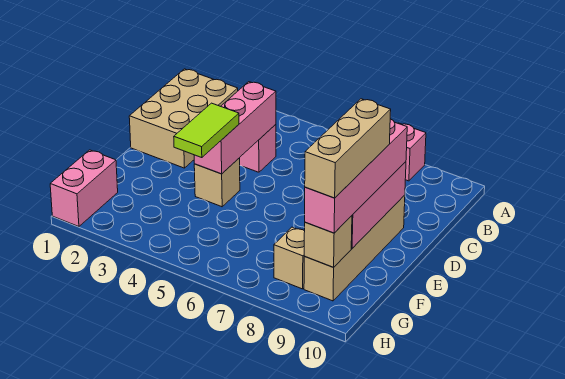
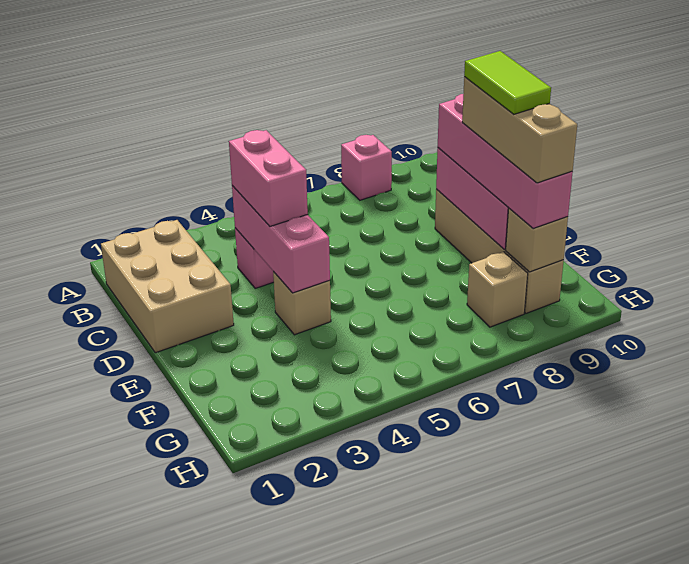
lime tile E4:F4 level 3 -> lime tile E9:F9 level 5
pink brick G1:H1 level 1 -> pink brick C4:D4 level 3

